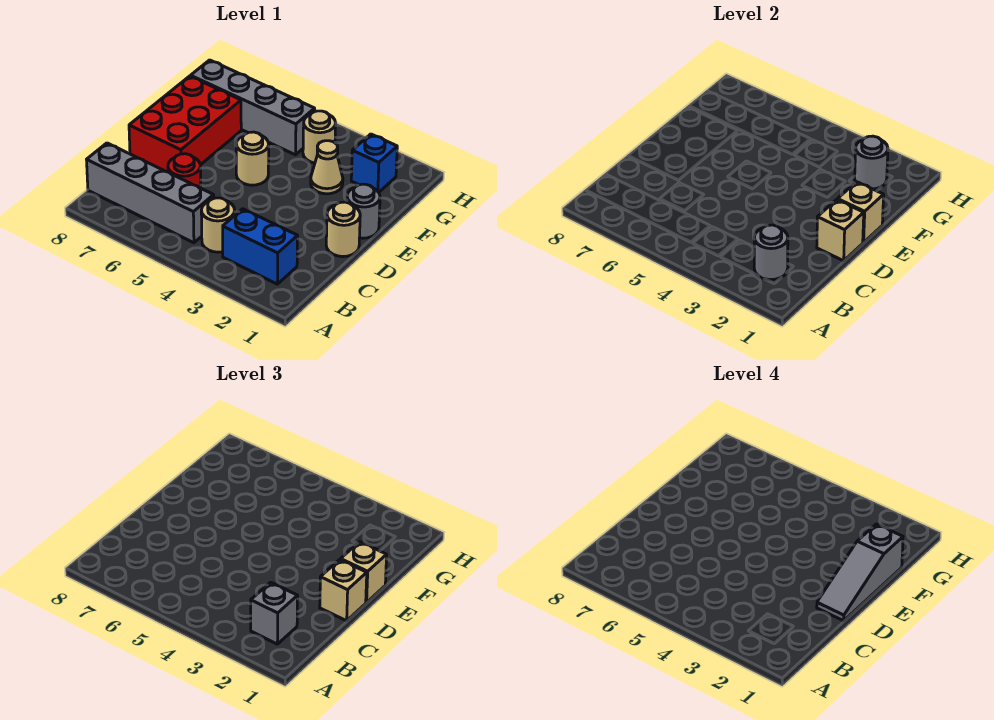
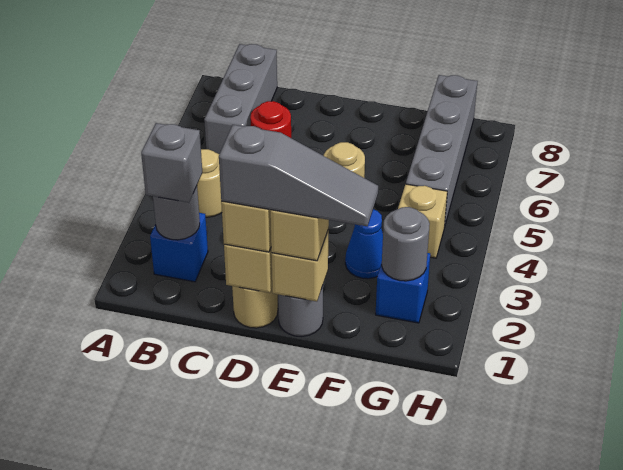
blue brick B2:B3 level 1 -> blue brick B2 level 1
grey brick B5:B8 level 1 -> grey brick B6:B8 level 1
grey slope D1:F1 level 4 top F -> grey slope D1:F1 level 4 top D
red brick D7:F8 level 1 -> none
tan cone F3 level 1 -> blue cone F3 level 1
tan round brick G4 level 1 -> tan brick G4 level 1

